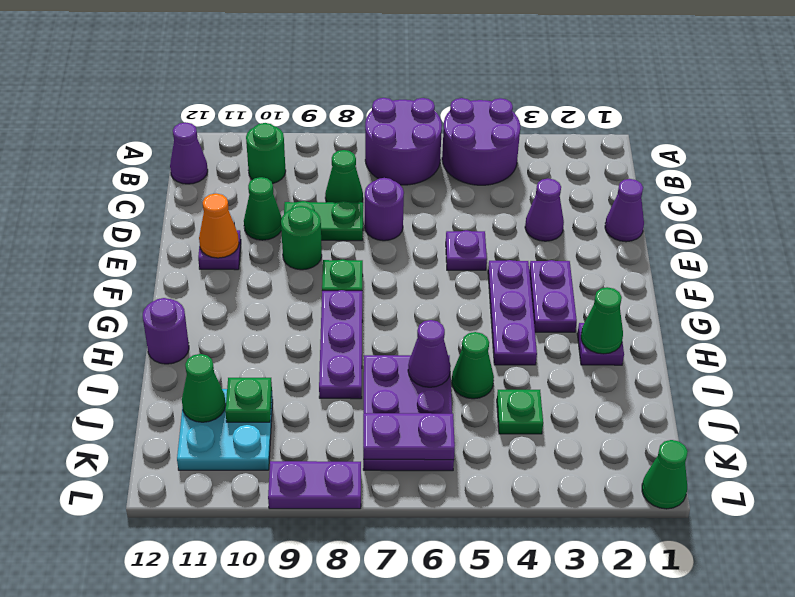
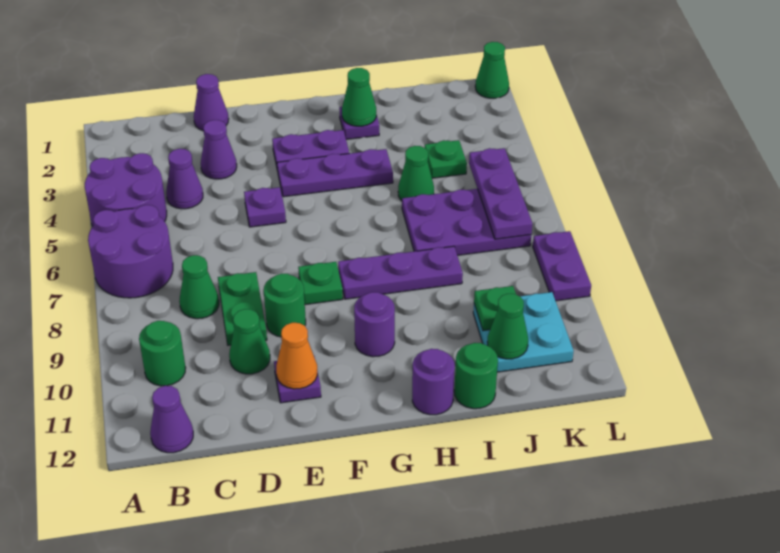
purple round brick D7 level 1 -> purple round brick G10 level 1
purple cone I6 level 2 -> purple cone C4 level 1
none -> green round brick I12 level 1
purple plate K6:K7 level 2 -> purple plate K5:K7 level 2

